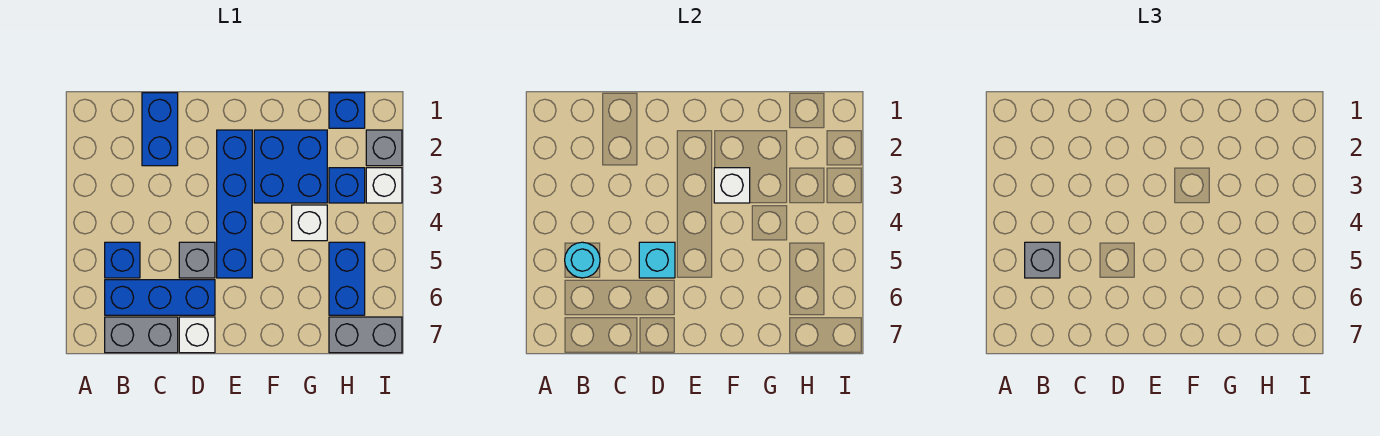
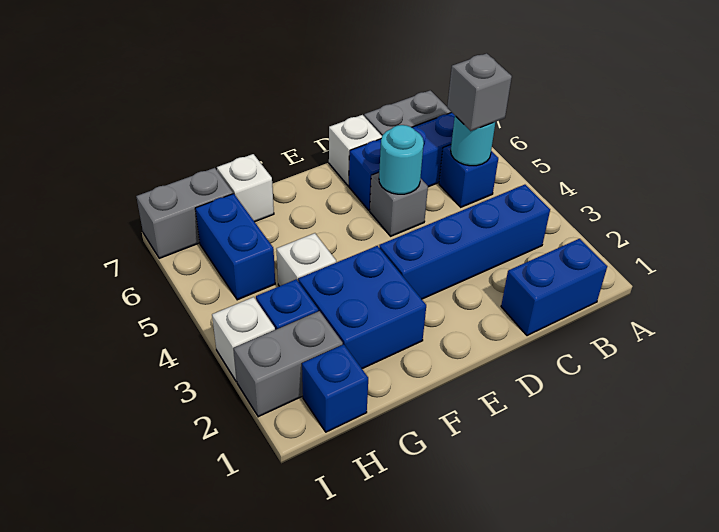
blue brick C1:C2 level 1 -> blue brick B1:C1 level 1
cyan brick D5 level 2 -> cyan round brick D5 level 2
blue brick E2:E5 level 1 -> blue brick B3:E3 level 1
white brick F3 level 2 -> white brick G7 level 1
grey brick I2 level 1 -> grey brick H2:I2 level 1

